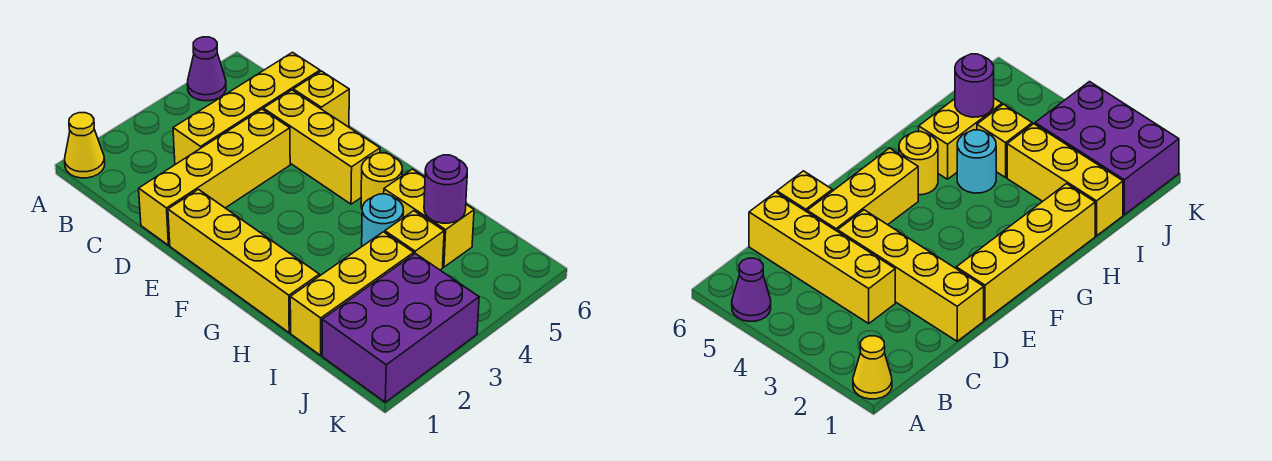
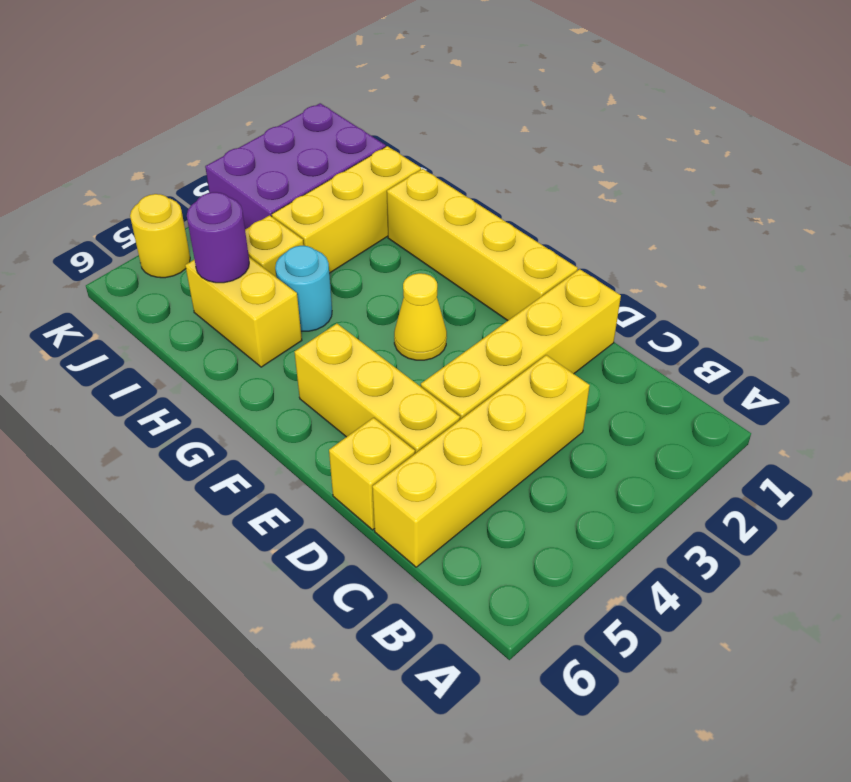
yellow cone A1 level 1 -> yellow cone F3 level 1
purple cone A5 level 1 -> none
yellow round brick G5 level 1 -> yellow round brick K5 level 1

